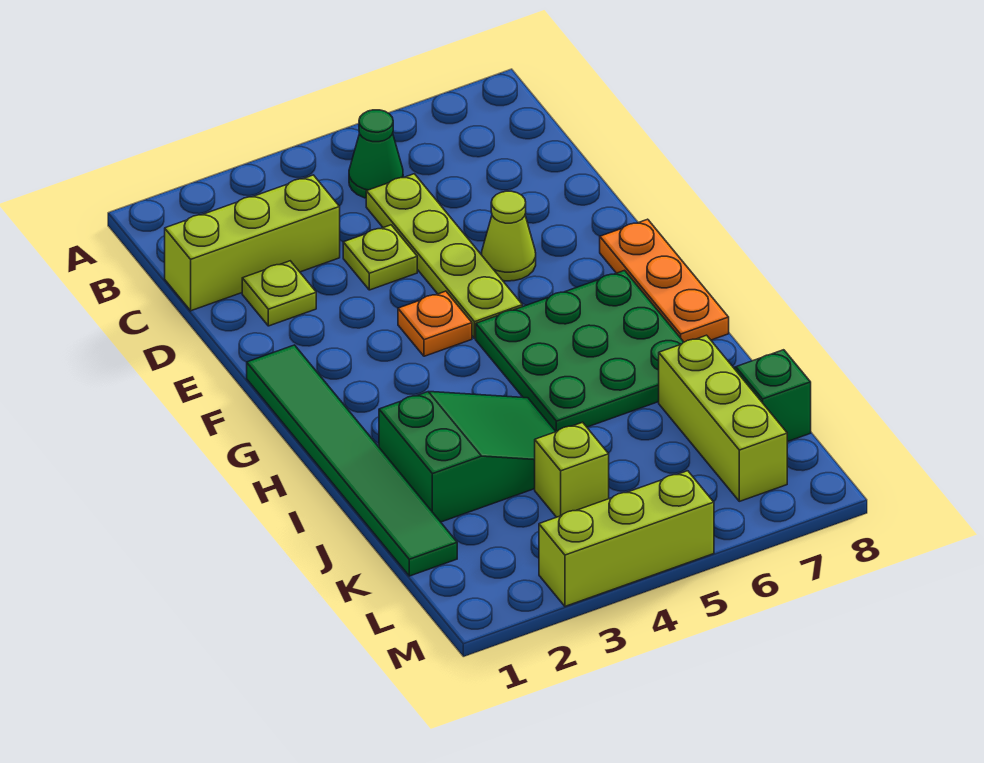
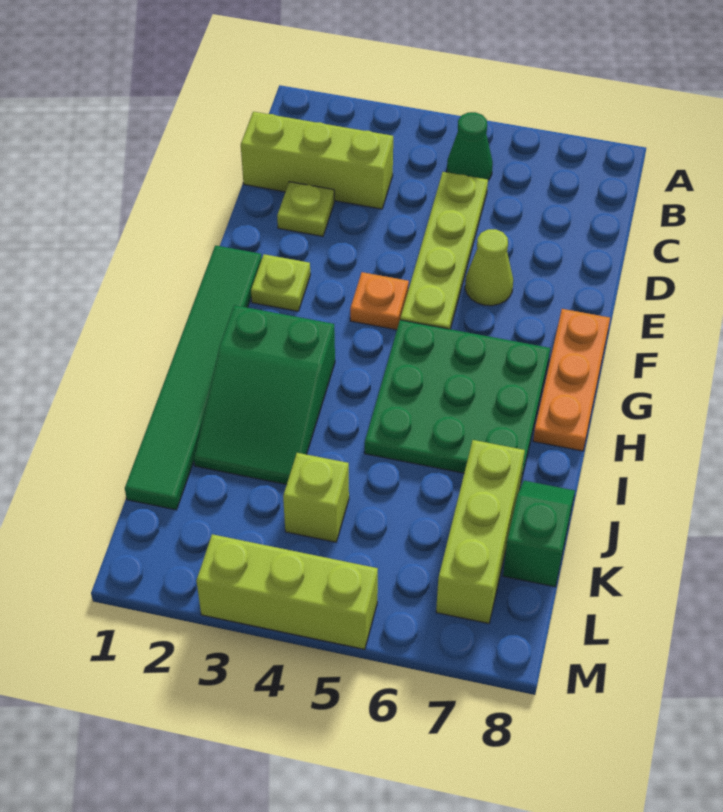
lime plate D4 level 1 -> lime plate F2 level 1
green slope I2:J4 level 1 top 2 -> green slope H2:J3 level 1 top H

